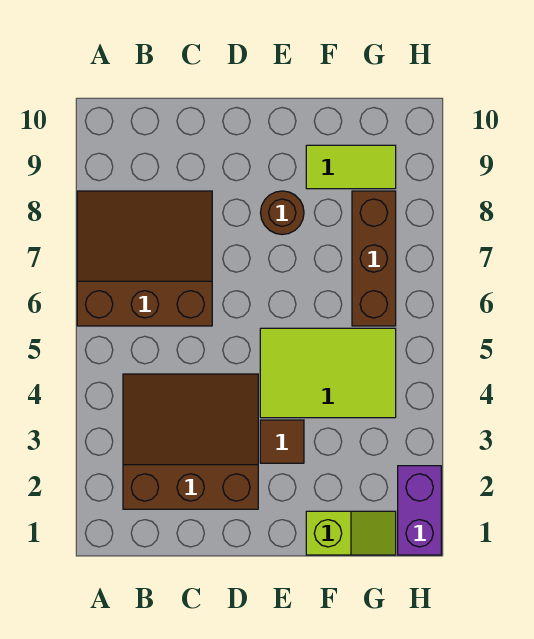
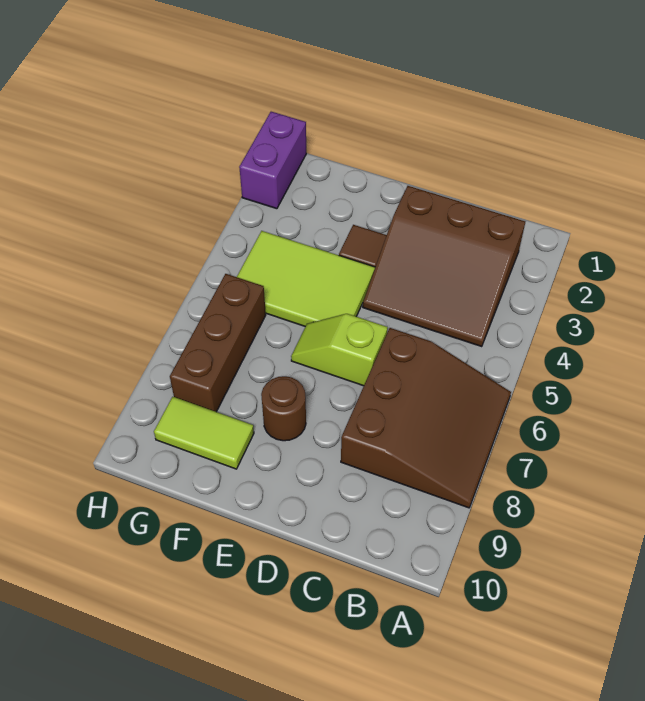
brown slope A6:C8 level 1 top 6 -> brown slope A6:C8 level 1 top C
lime slope F1:G1 level 1 top F -> lime slope D6:E6 level 1 top D

